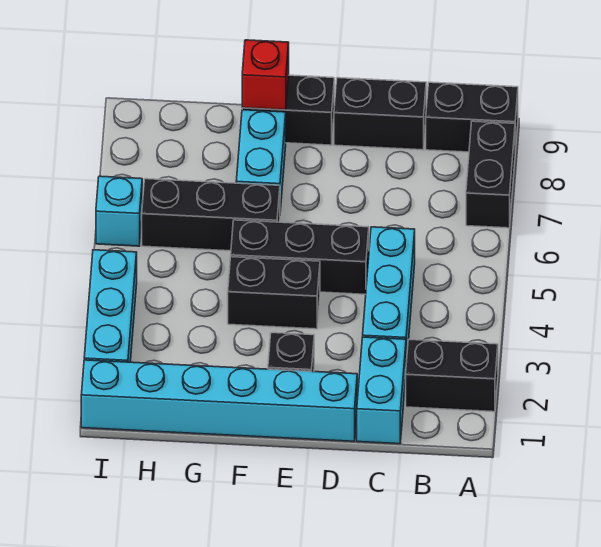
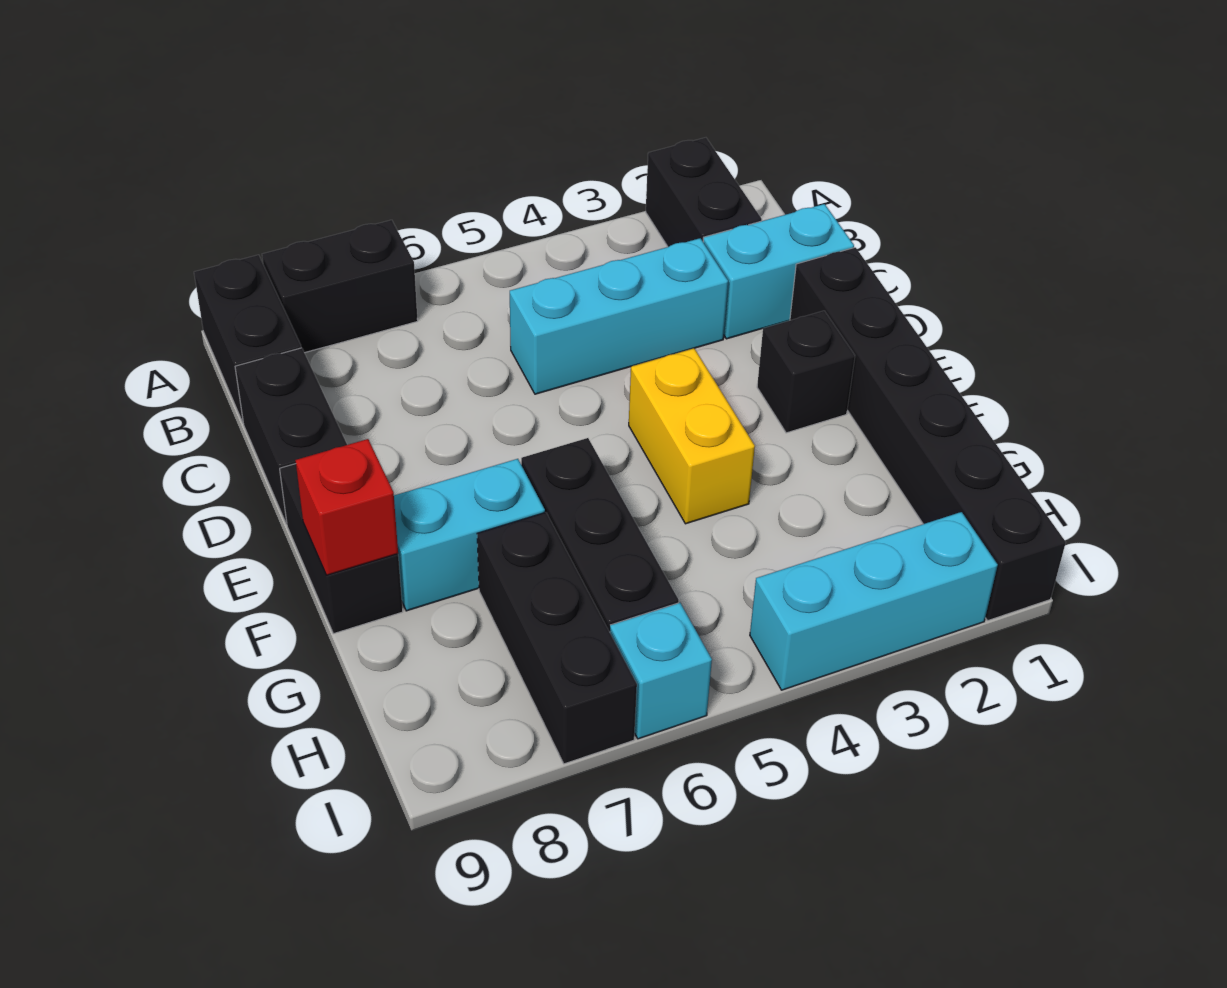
cyan brick D1:I1 level 1 -> black brick D1:I1 level 1
black brick D5:F5 level 1 -> black brick G7:I7 level 1
black brick E4:F4 level 1 -> yellow brick E4:F4 level 1

